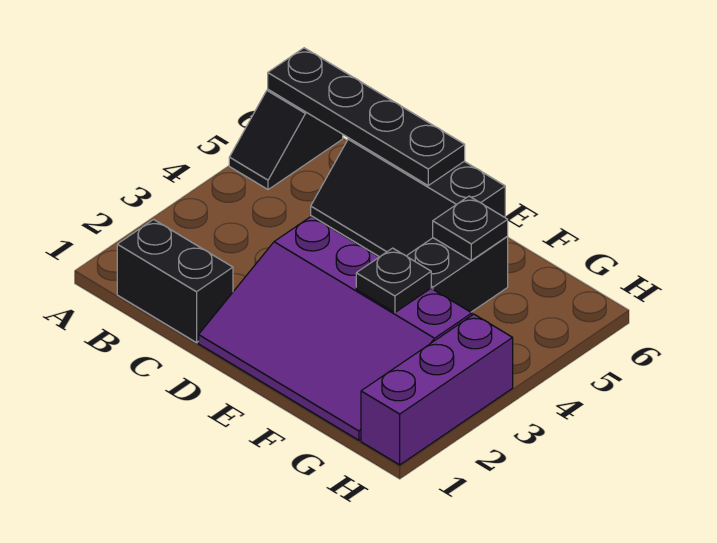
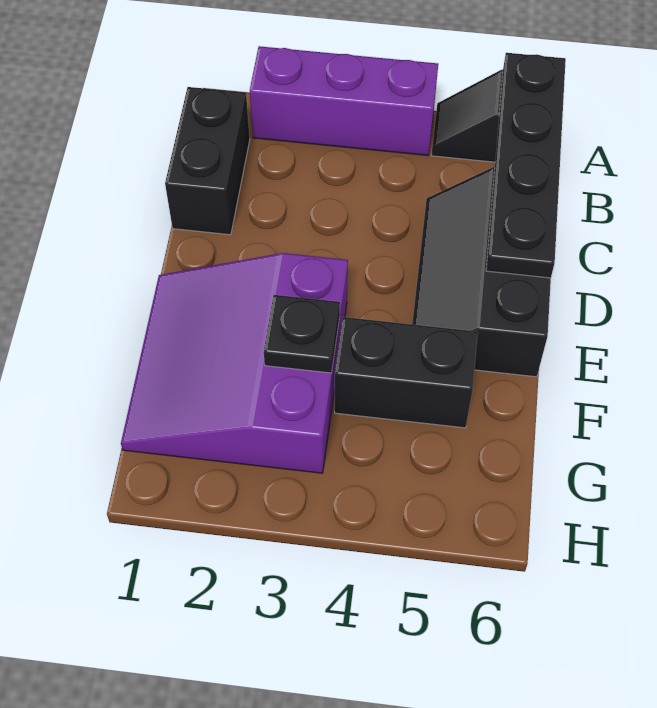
purple slope D1:G3 level 1 top 3 -> purple slope E1:G3 level 1 top 3
black plate F5 level 2 -> none
purple brick H1:H3 level 1 -> purple brick A2:A4 level 1

